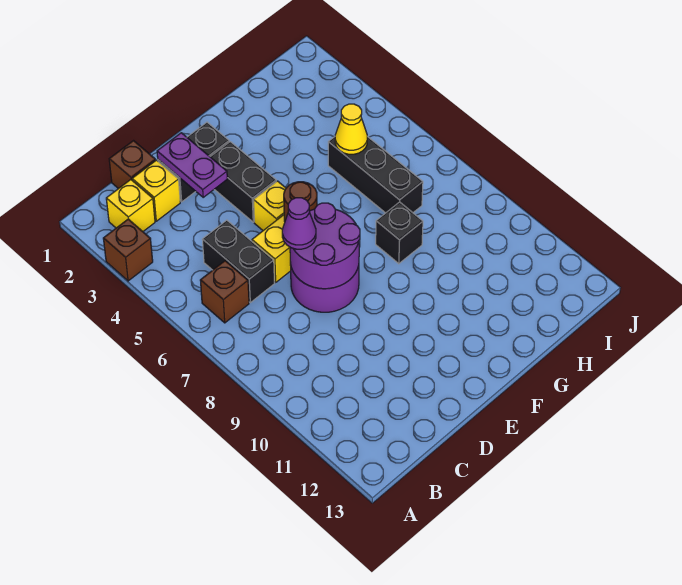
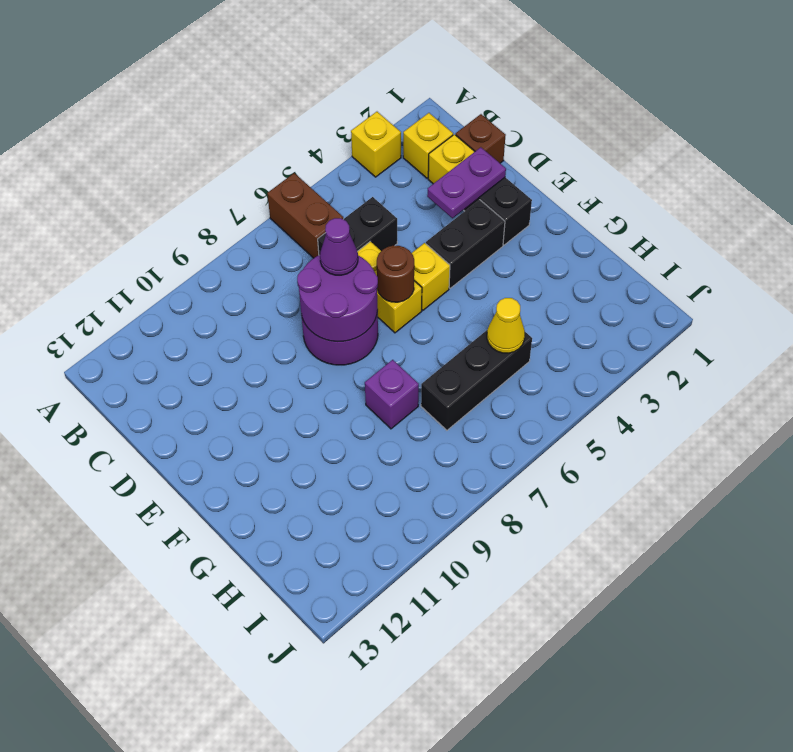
brown brick A3 level 1 -> yellow brick A3 level 1
brown brick B6 level 1 -> brown brick A6:B6 level 1
black brick G8 level 1 -> purple brick G8 level 1

